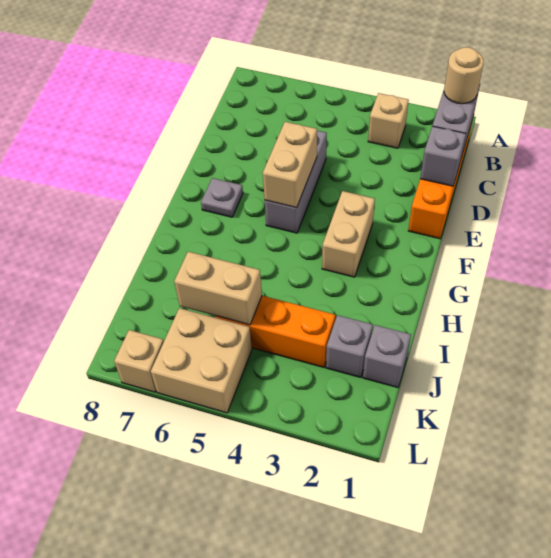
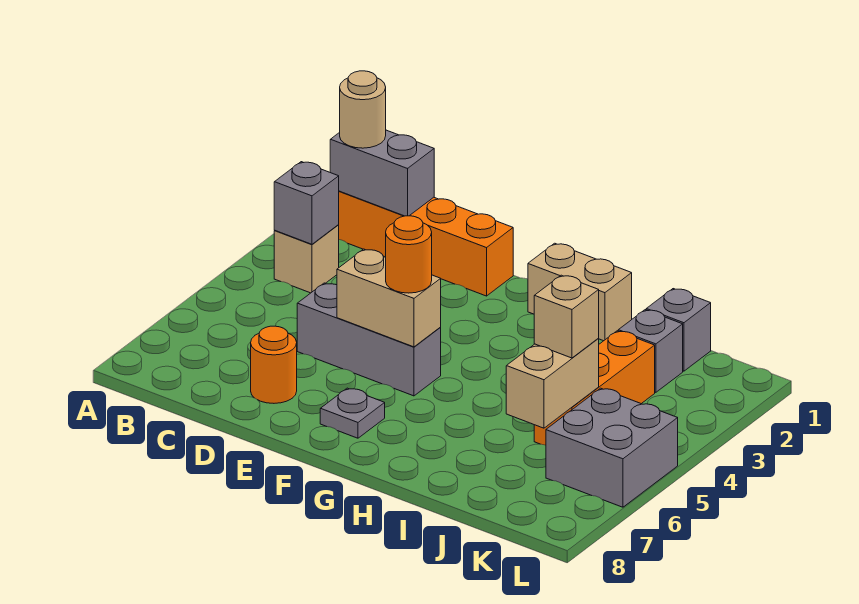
grey brick D1 level 2 -> grey brick B3 level 2
none -> orange round brick D7 level 1
tan brick F3:G3 level 1 -> tan brick G1:H1 level 1
none -> orange round brick F5 level 3
tan brick K5:L6 level 1 -> grey brick K5:L6 level 1
tan brick L7 level 1 -> tan brick J5 level 3

